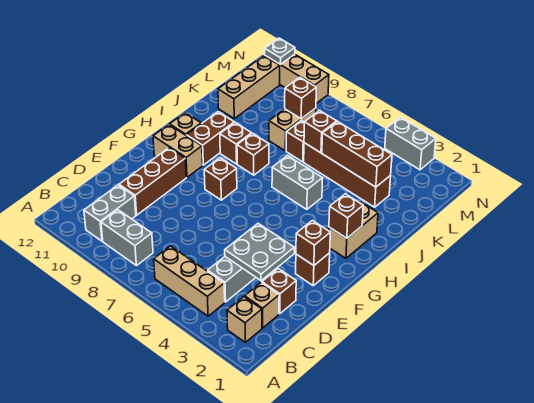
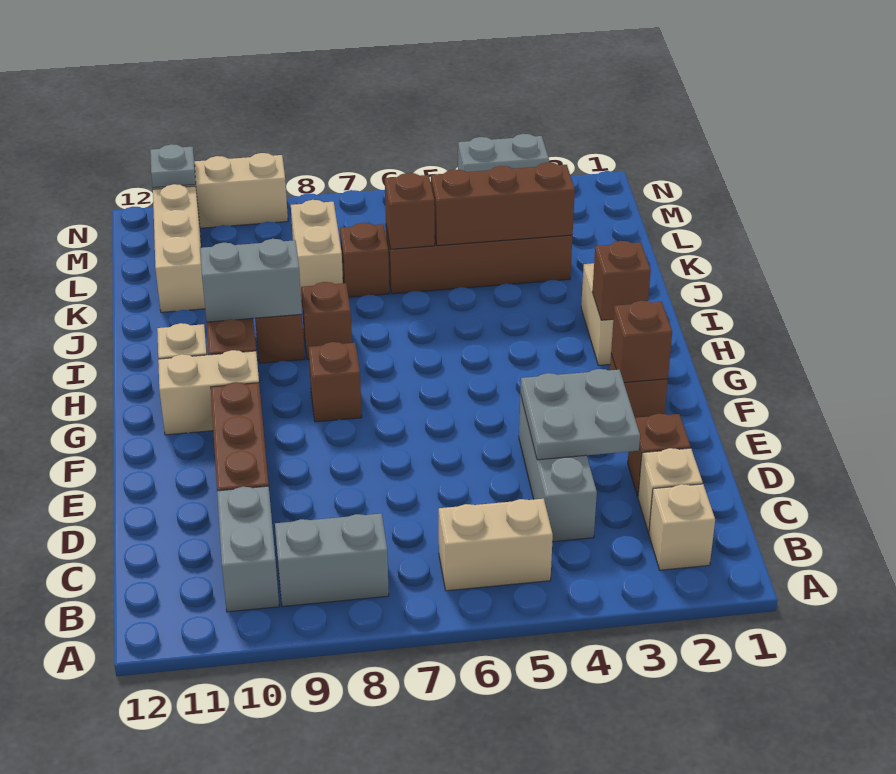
tan brick B4:B6 level 1 -> tan brick B5:B6 level 1
grey brick I5:I6 level 1 -> grey brick I9:I10 level 2
brown brick L8 level 2 -> none

